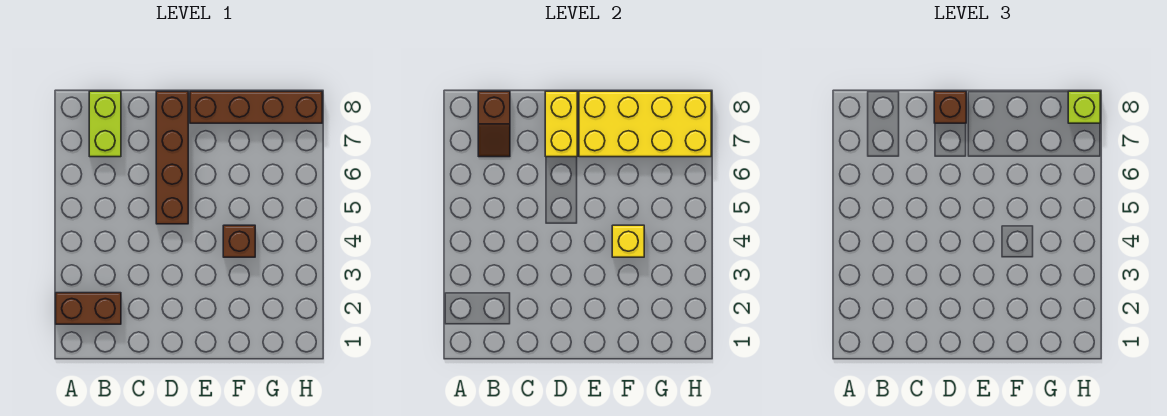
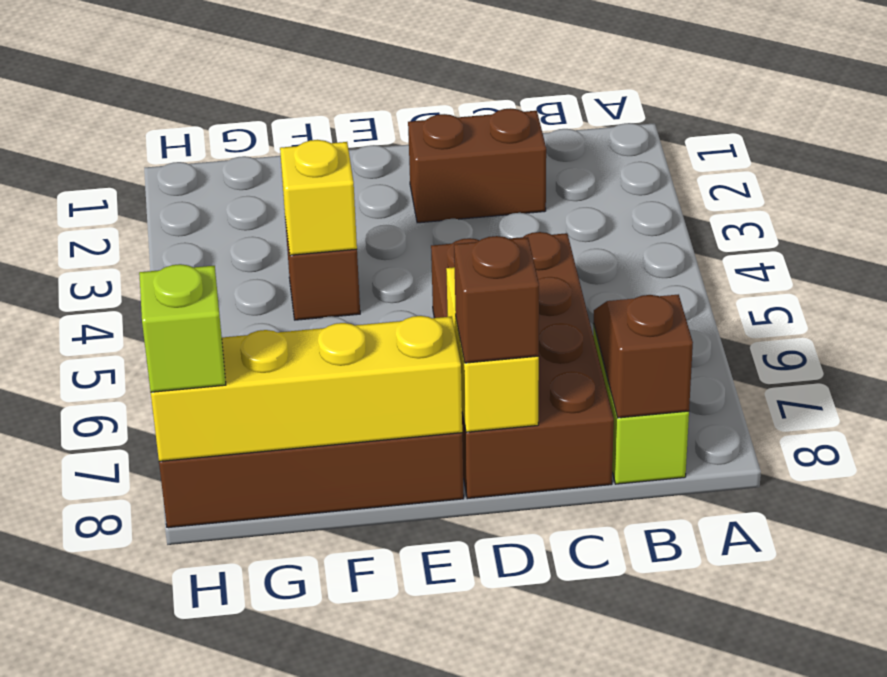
brown brick A2:B2 level 1 -> brown brick C2:D2 level 1
brown brick D5:D8 level 1 -> brown brick C5:D8 level 1
yellow brick E7:H8 level 2 -> yellow brick E8:H8 level 2

